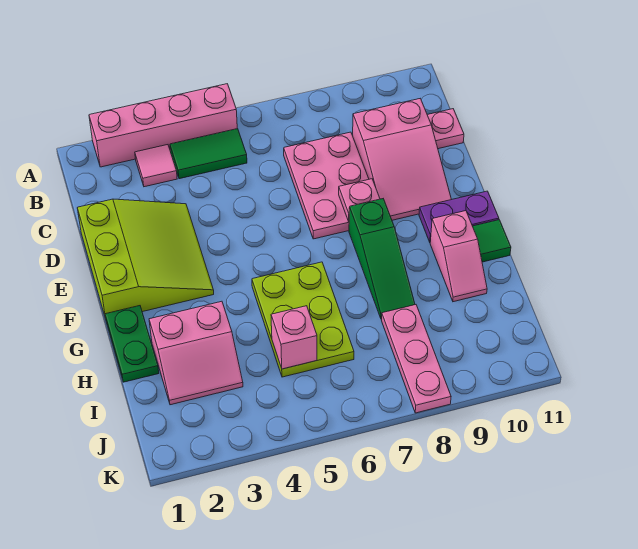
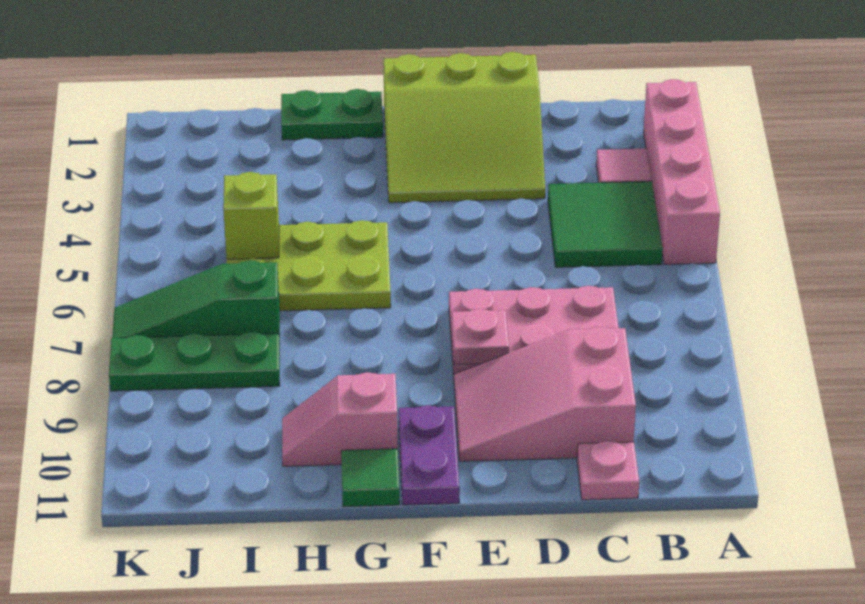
green tile B4:B5 level 1 -> green tile B4:C5 level 1
green slope F8:H8 level 1 top F -> green slope I7:K7 level 1 top I
pink slope H2:I3 level 1 top H -> none
pink brick I5 level 2 -> lime brick I5 level 2
pink plate I8:K8 level 1 -> green plate I8:K8 level 1

